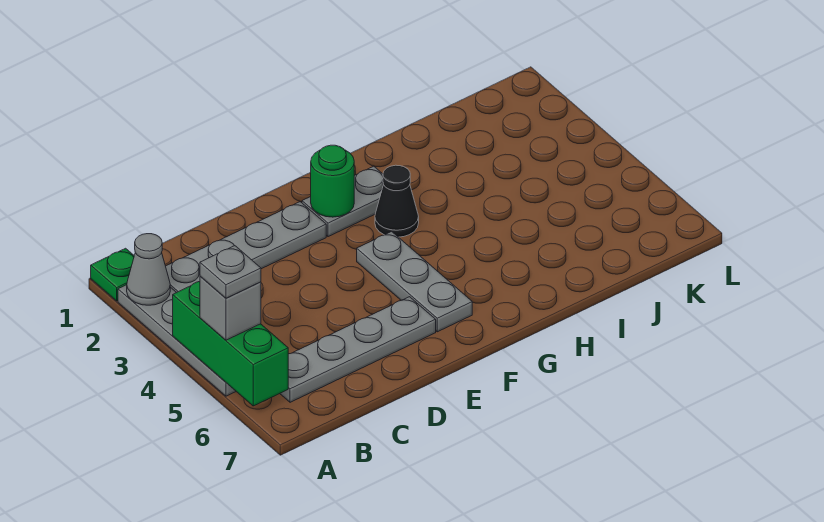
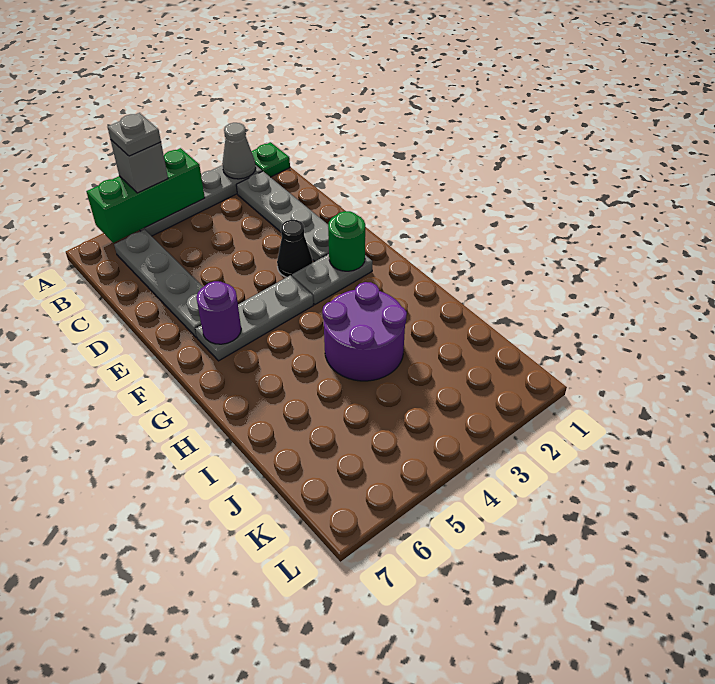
grey plate F2:G2 level 1 -> grey plate F2:F3 level 1
none -> purple round brick F6 level 2
black cone G3 level 1 -> black cone E3 level 1
none -> purple round brick H3:I4 level 1

